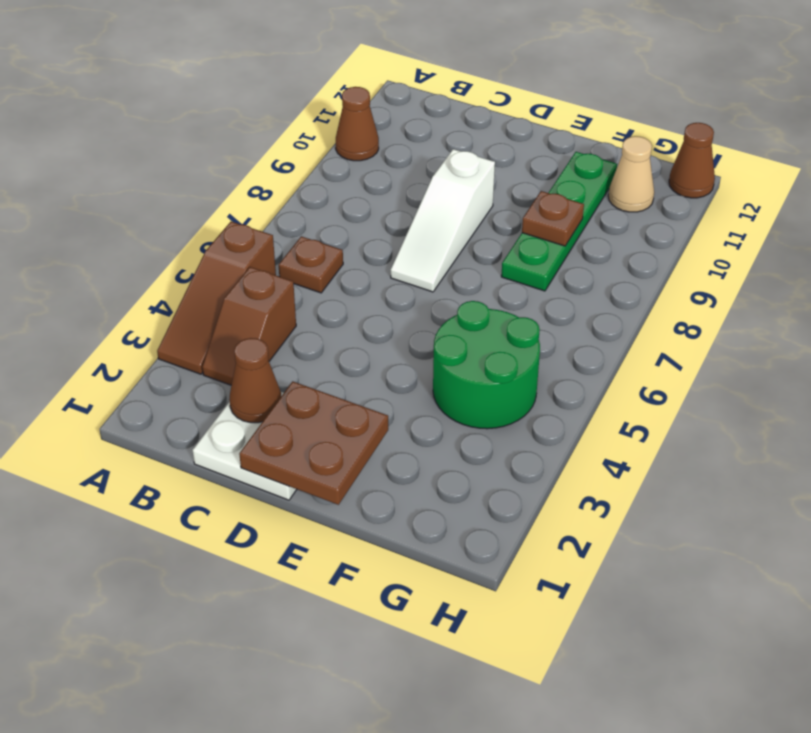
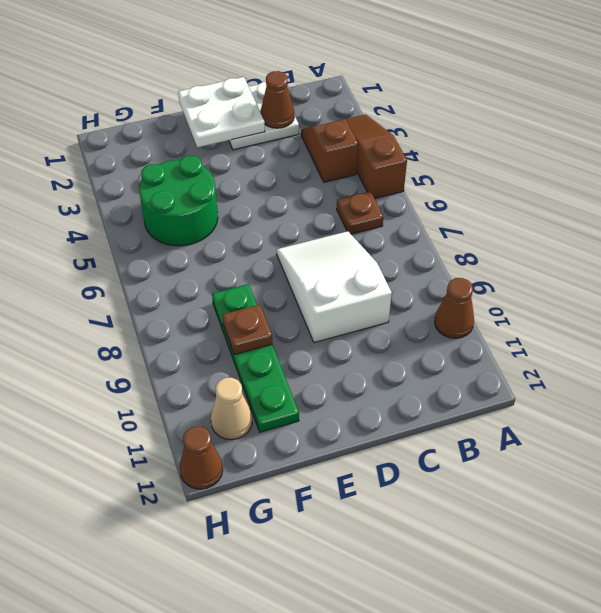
brown plate D1:E2 level 2 -> white plate D1:E2 level 2
white slope D7:D9 level 1 top 9 -> white slope C7:D9 level 1 top 9

